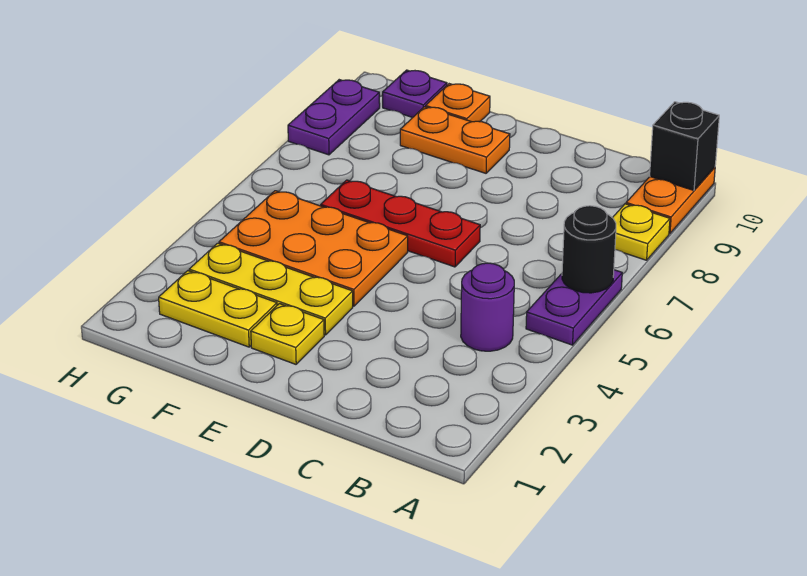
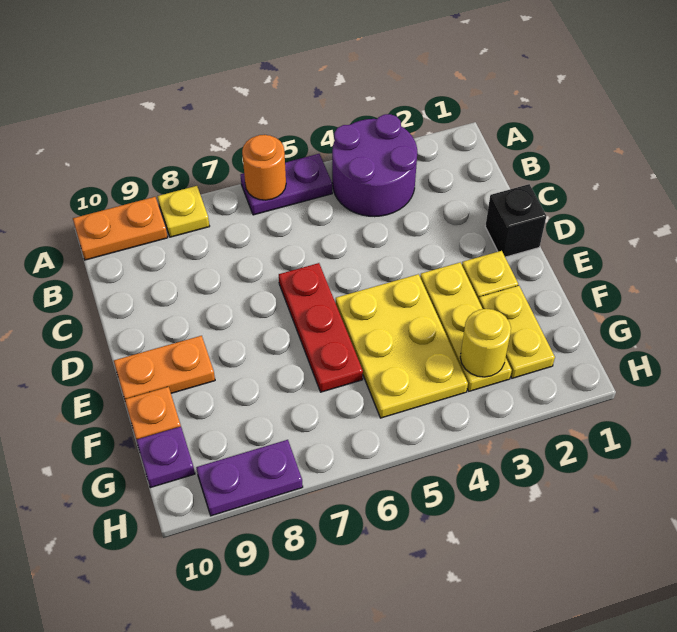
black round brick A6 level 2 -> orange round brick A6 level 2
black brick A10 level 2 -> black brick D1 level 1
purple round brick B4 level 1 -> purple round brick A3:B4 level 1
orange plate E4:G5 level 1 -> yellow plate E4:G5 level 1
orange plate E9:F9 level 1 -> orange plate E9:E10 level 1
none -> yellow round brick G3 level 2

